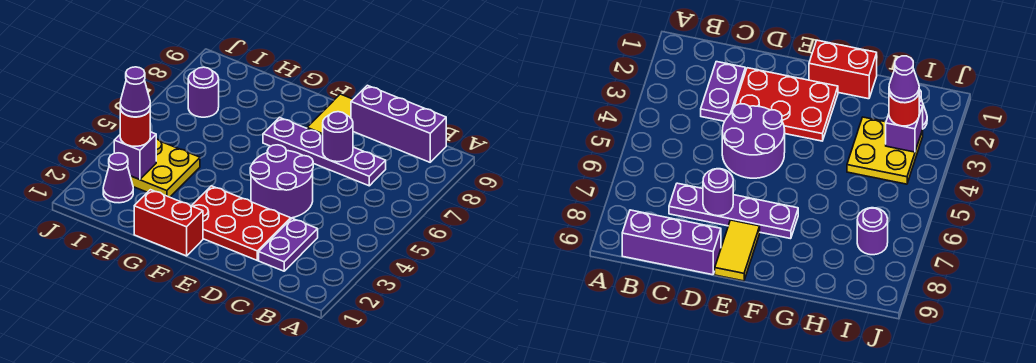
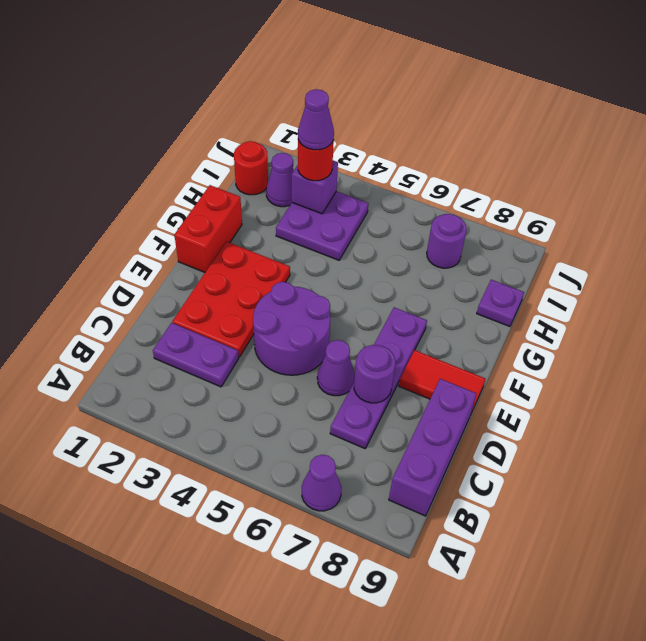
none -> purple cone A7 level 1
none -> purple cone D6 level 1
yellow tile E8:E9 level 1 -> red tile E8:E9 level 1
yellow plate H3:I4 level 1 -> purple plate H3:I4 level 1
none -> purple plate H9 level 1
none -> red round brick I1 level 1

